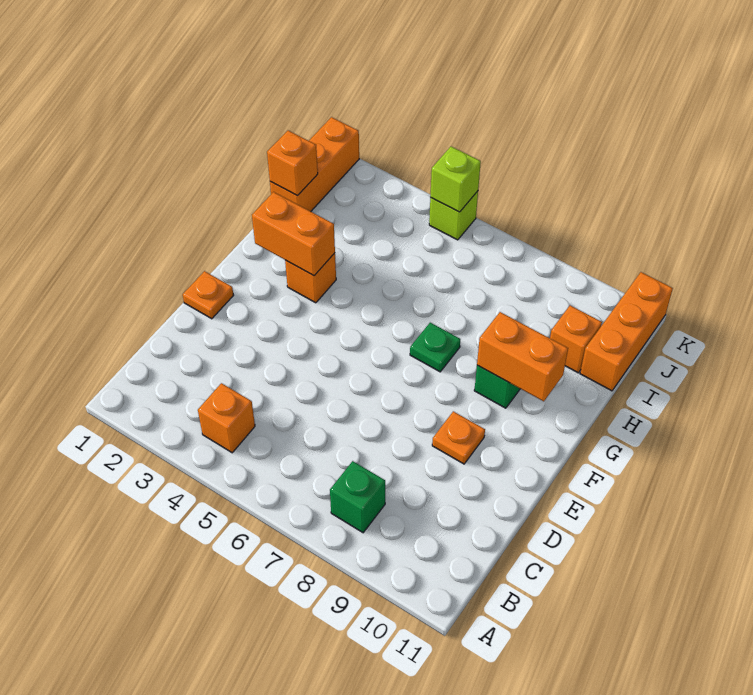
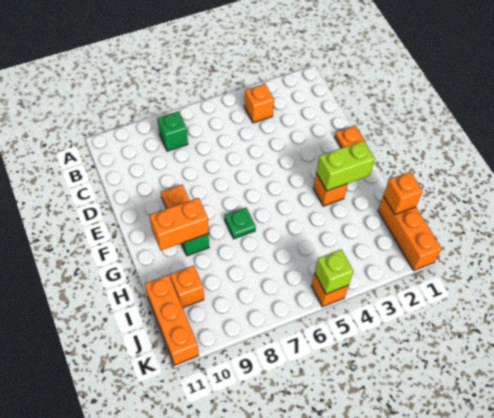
orange brick G2:G3 level 2 -> lime brick G2:G3 level 2
lime brick K5 level 1 -> orange brick K5 level 1

